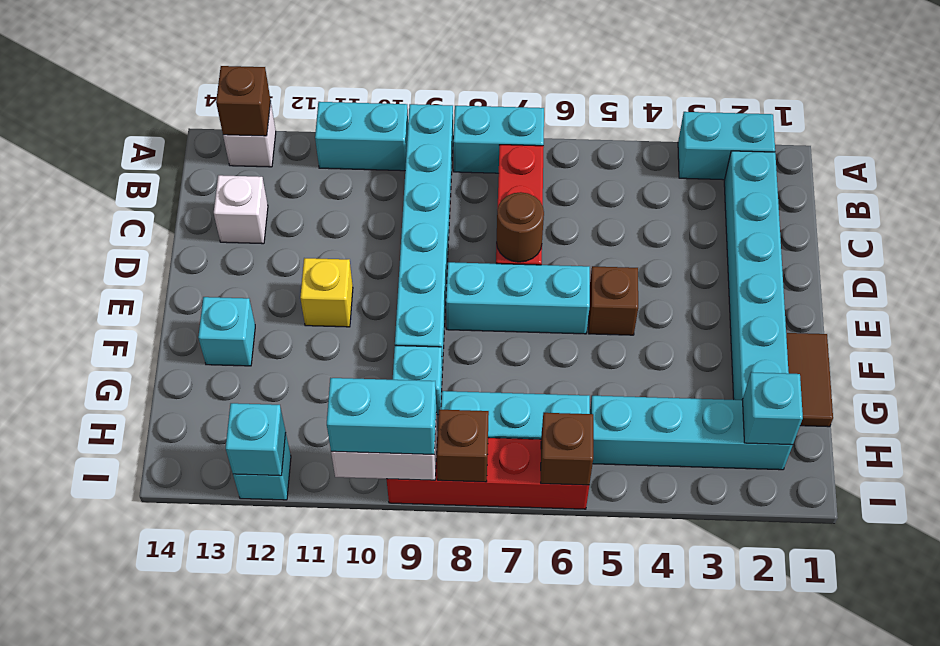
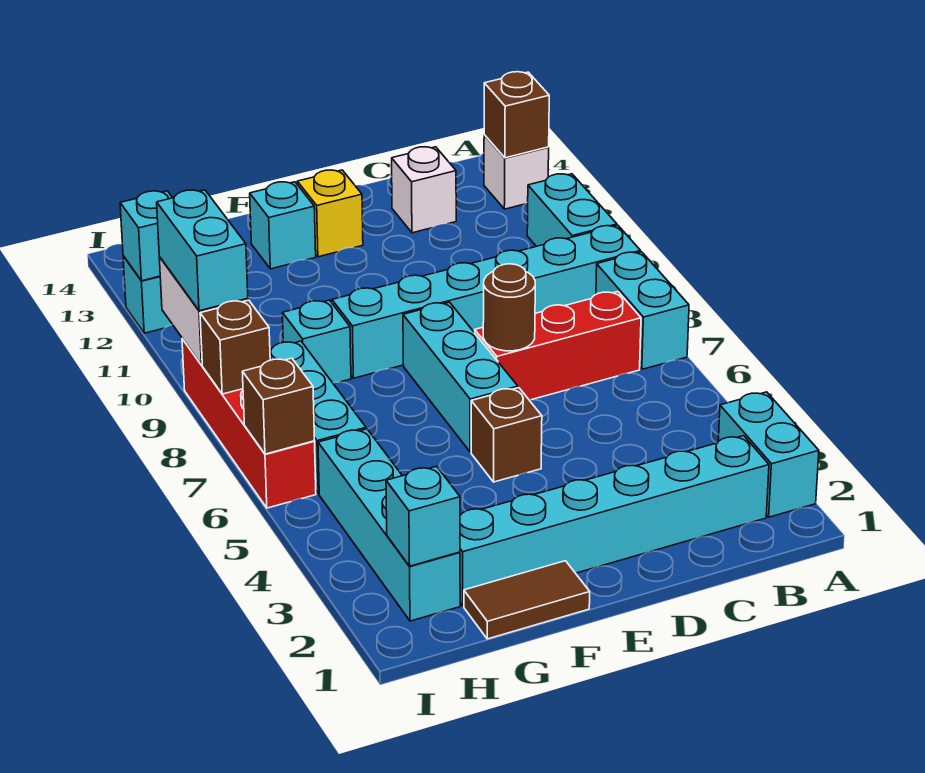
yellow brick E11 level 1 -> yellow brick E13 level 1

